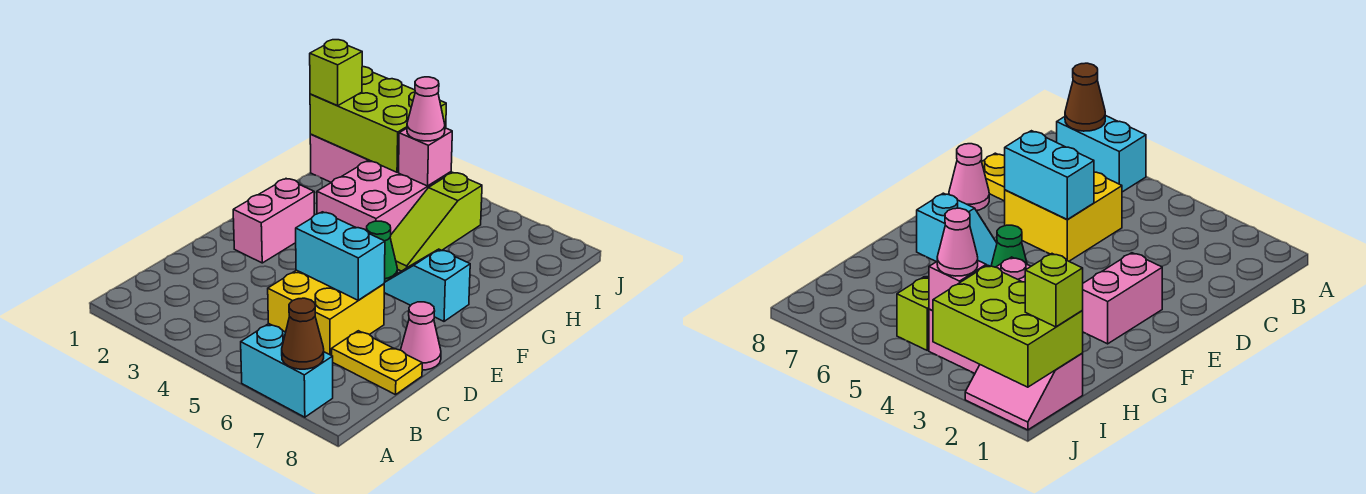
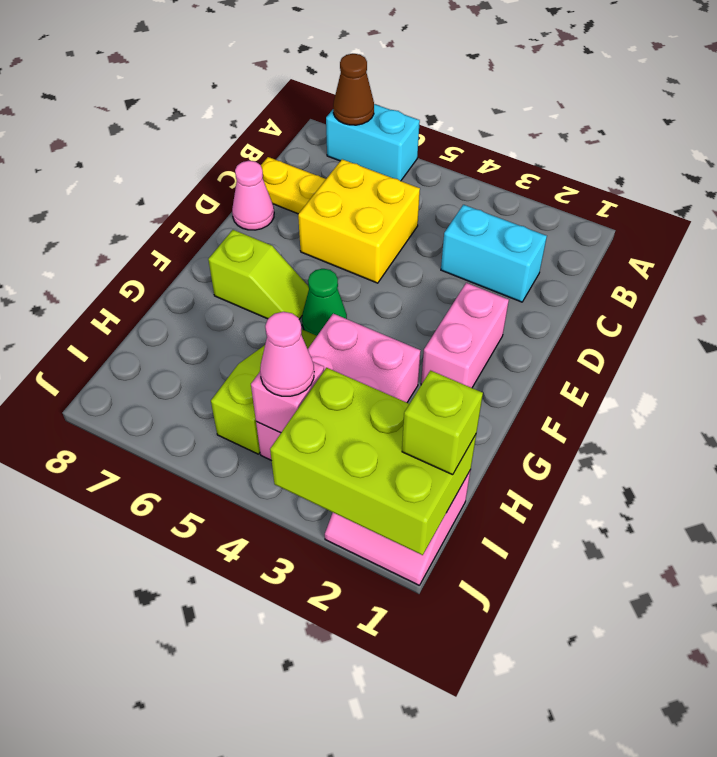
cyan brick D5:D6 level 2 -> cyan brick C2:C3 level 1
cyan slope F6:F7 level 1 top 7 -> lime slope F6:F7 level 1 top 7

